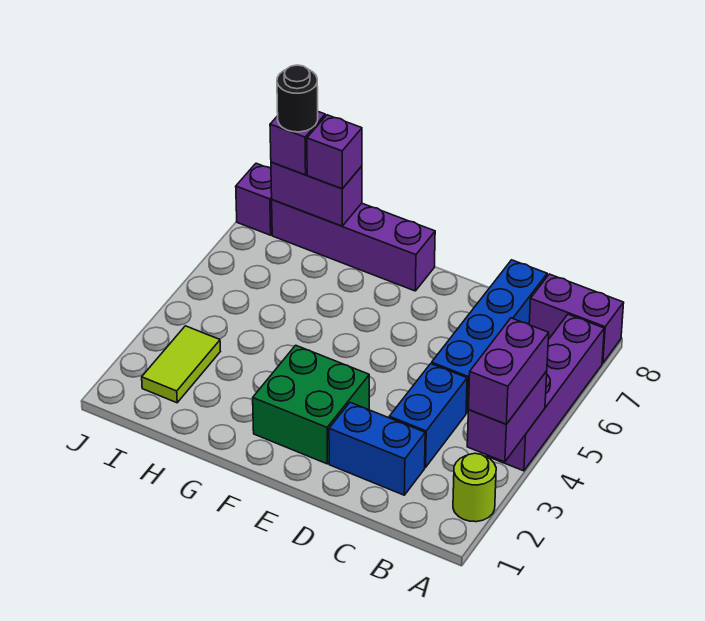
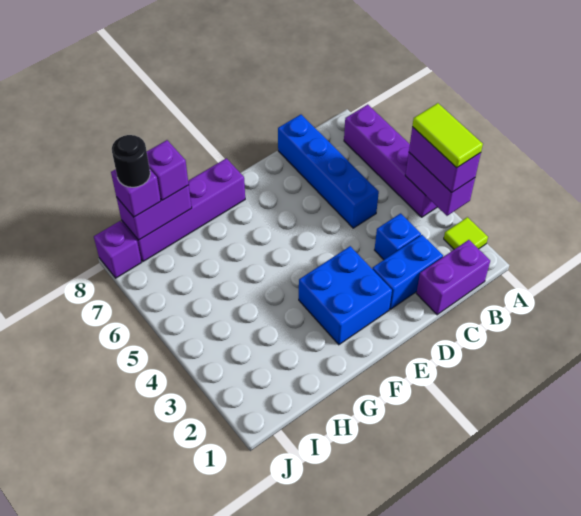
lime round brick A2 level 1 -> lime tile A2 level 1
purple brick A8:B8 level 1 -> purple brick B1:C1 level 1
blue brick C3:C4 level 1 -> blue brick C3 level 1
green brick E2:F3 level 1 -> blue brick E2:F3 level 1
lime tile I2:I3 level 1 -> lime tile A3:A4 level 4

